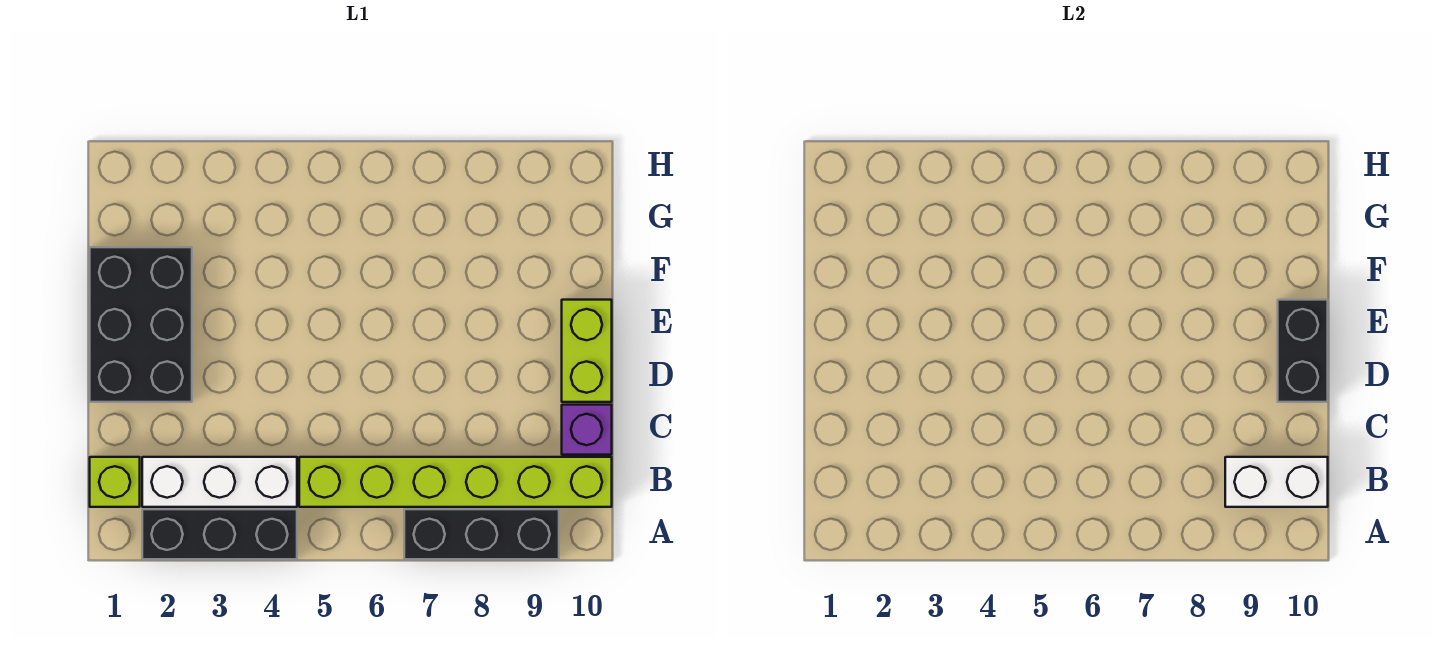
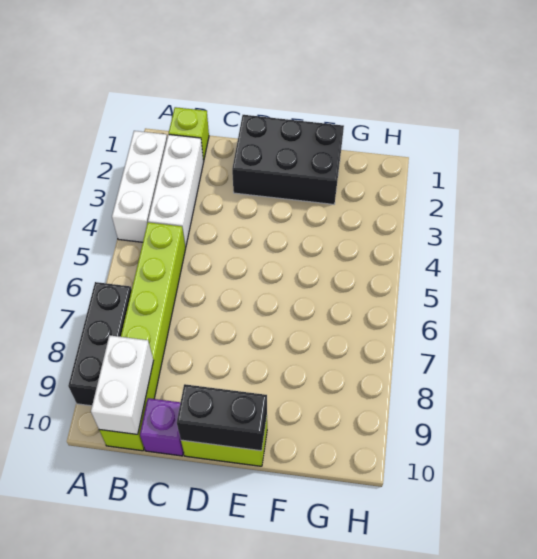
black brick A2:A4 level 1 -> white brick A2:A4 level 1

